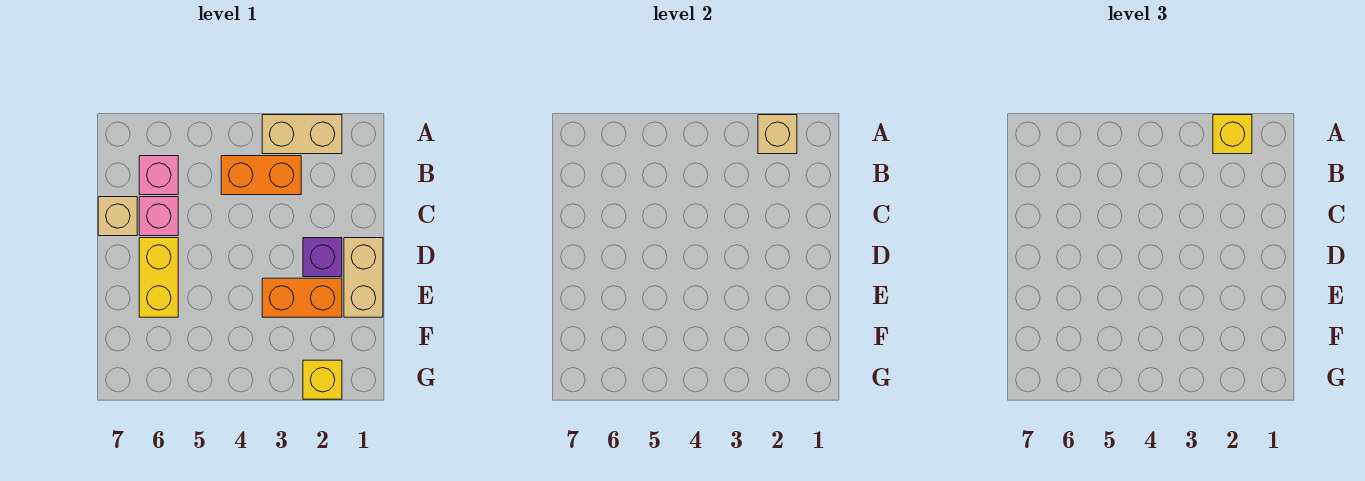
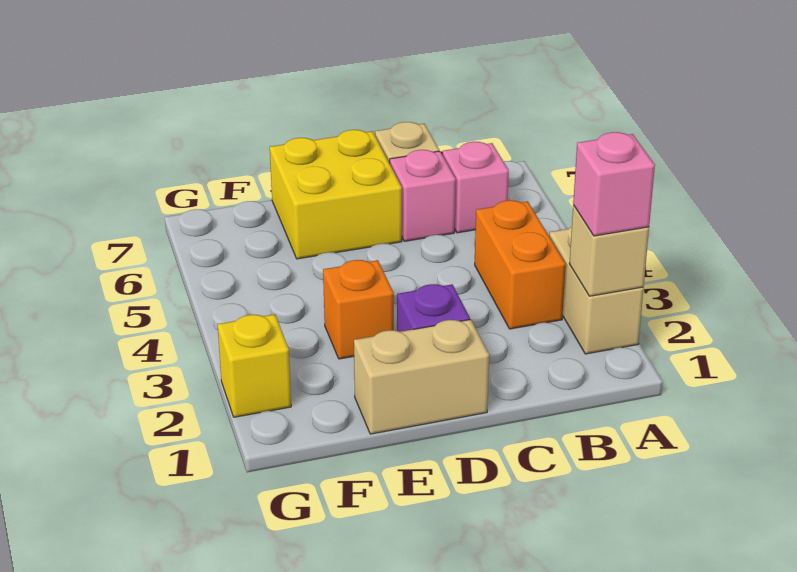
yellow brick A2 level 3 -> pink brick A2 level 3
yellow brick D6:E6 level 1 -> yellow brick D6:E7 level 1
orange brick E2:E3 level 1 -> orange brick E3 level 1

